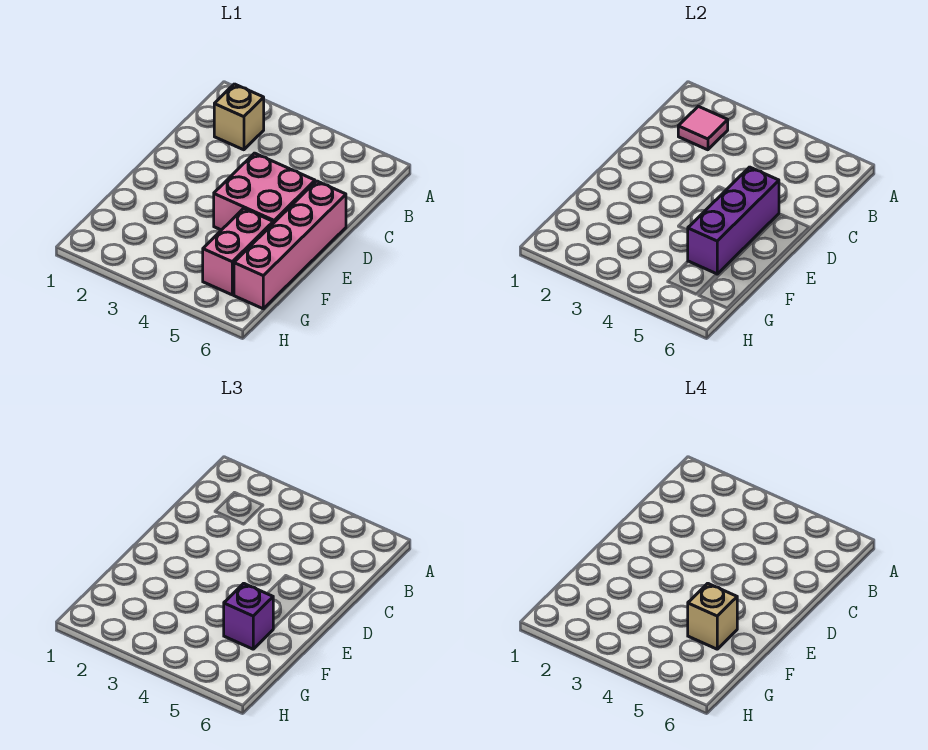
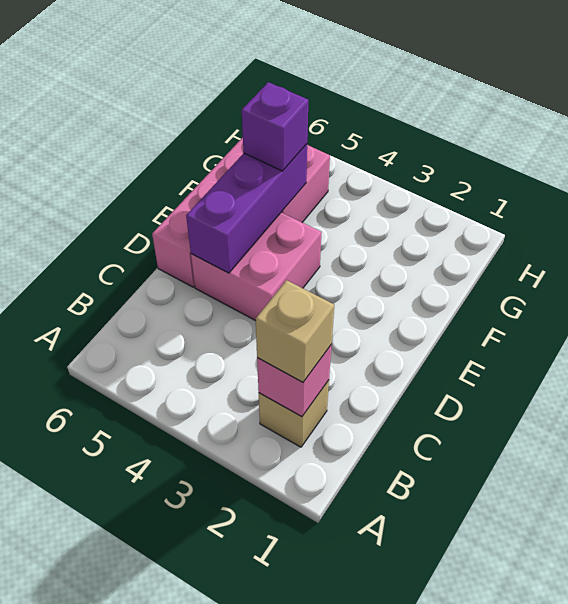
pink tile B2 level 2 -> pink brick B2 level 2
tan brick F5 level 4 -> tan brick B2 level 3

